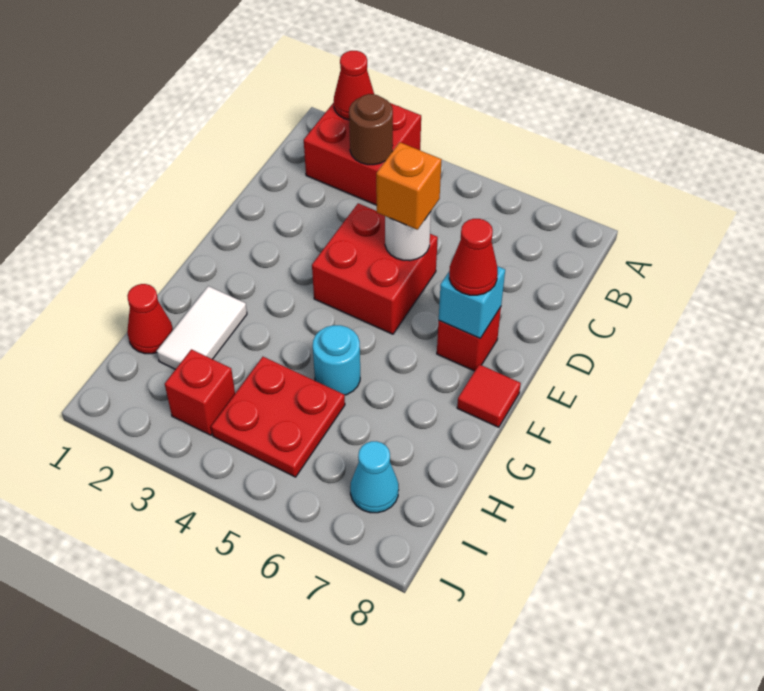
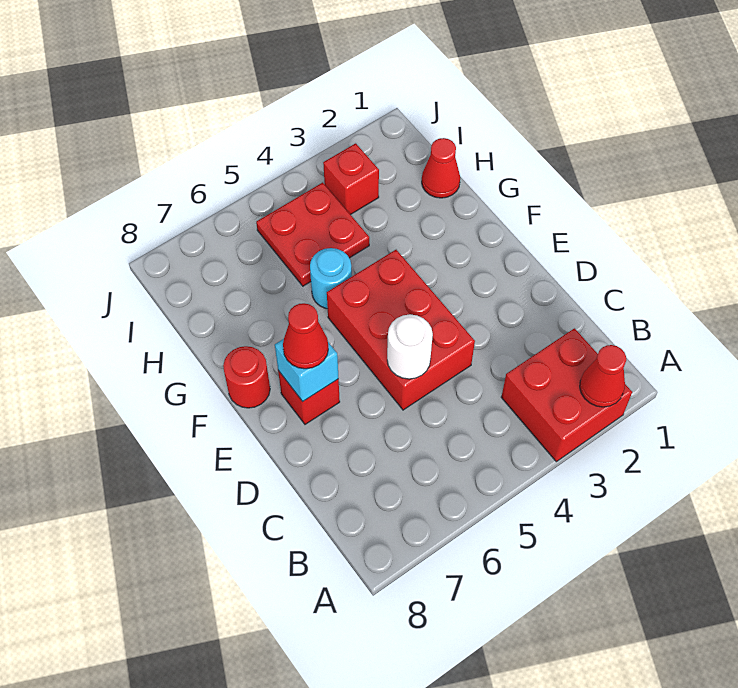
brown round brick B3 level 2 -> none
red brick D4:E5 level 1 -> red brick D4:F5 level 1
orange brick D5 level 3 -> none
red tile F8 level 1 -> red round brick F8 level 1
white tile G2:H2 level 1 -> none
cyan cone I7 level 1 -> none

